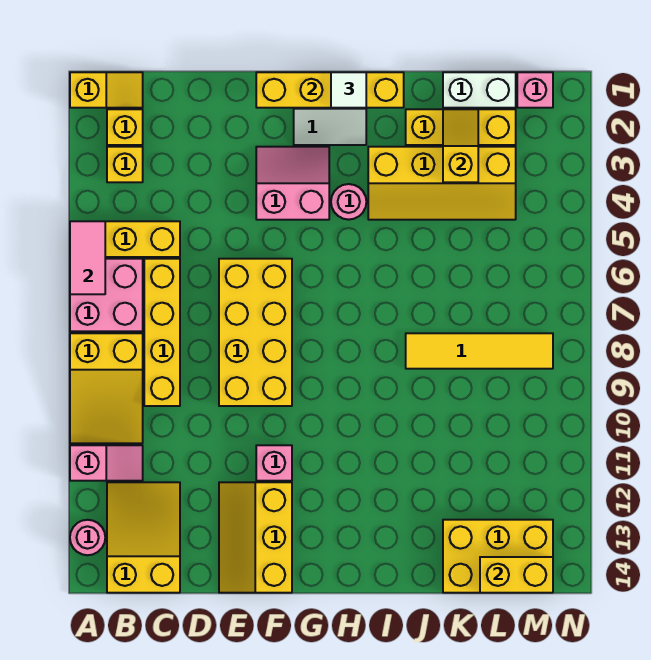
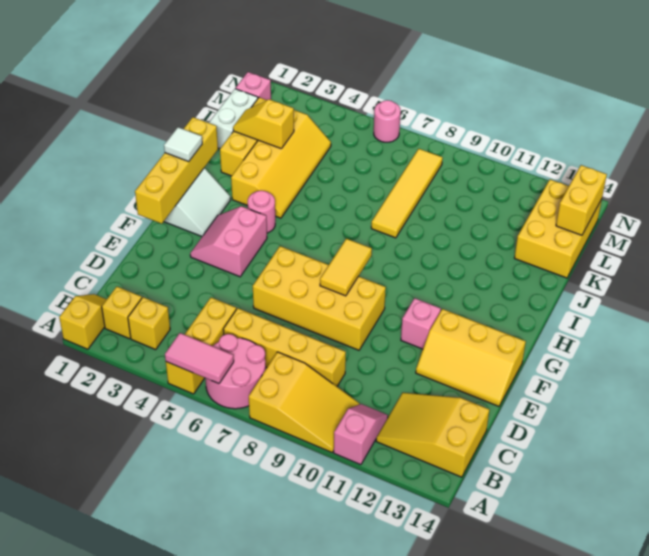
pink brick A6:B7 level 1 -> pink round brick A6:B7 level 1
pink round brick A13 level 1 -> pink round brick N6 level 1
none -> yellow tile F8:G8 level 2

